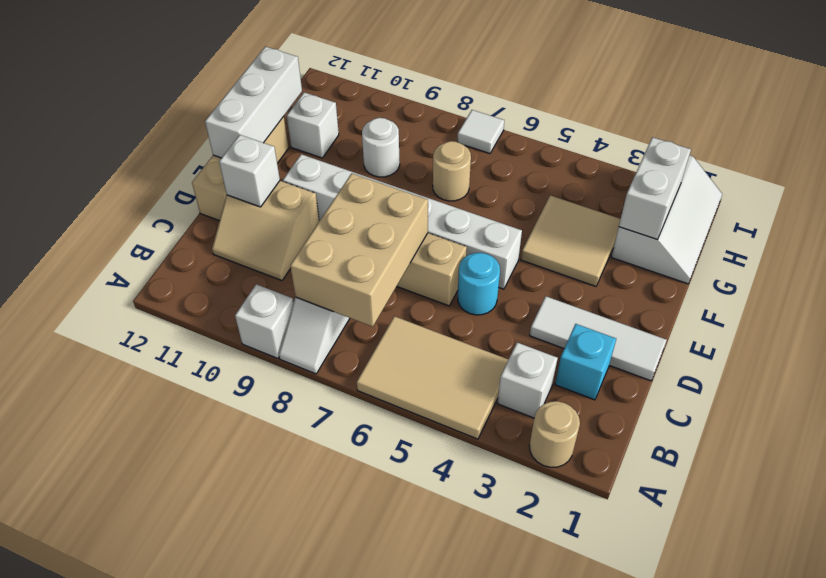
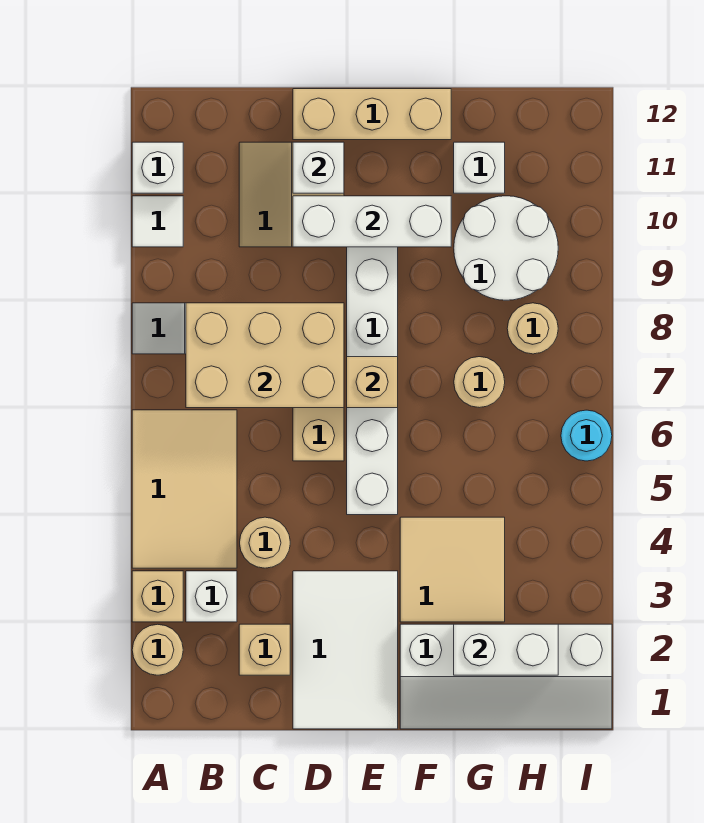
none -> tan brick A3 level 1
white brick A9 level 1 -> white brick A11 level 1
cyan brick C2 level 1 -> tan brick C2 level 1
none -> tan round brick C4 level 1
white tile D1:D3 level 1 -> white tile D1:E3 level 1
cyan round brick D5 level 1 -> cyan round brick I6 level 1
none -> tan brick E7 level 2
white brick E12:G12 level 2 -> white brick D10:F10 level 2
white slope G1:I2 level 1 top 2 -> white slope F1:I2 level 1 top 2
white round brick G9 level 1 -> white round brick G9:H10 level 1
none -> tan round brick H8 level 1
white tile I7 level 1 -> white tile A10 level 1

